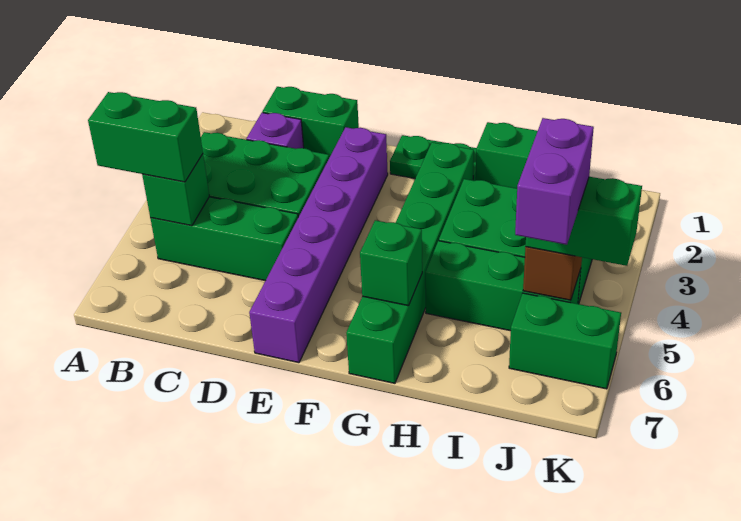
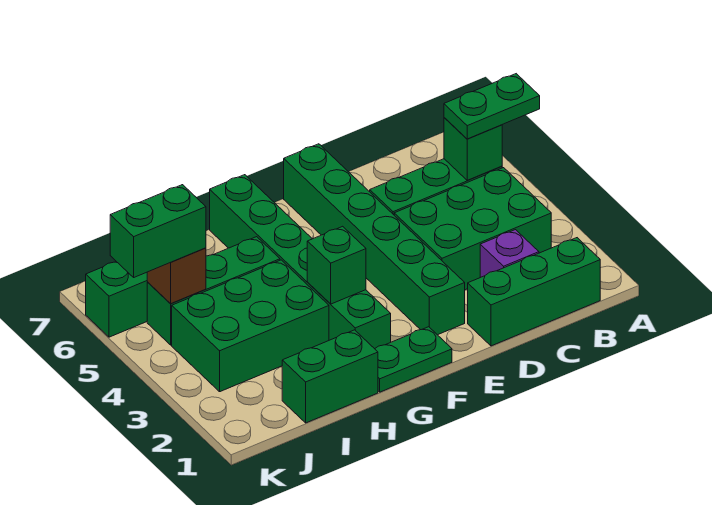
green brick A5:B5 level 3 -> green plate A5:B5 level 3
green brick C1:D1 level 1 -> green brick B1:D1 level 1
purple brick E2:E7 level 1 -> green brick E2:E7 level 1
green brick G6 level 2 -> green brick G3 level 2
purple brick J5:J6 level 4 -> none

